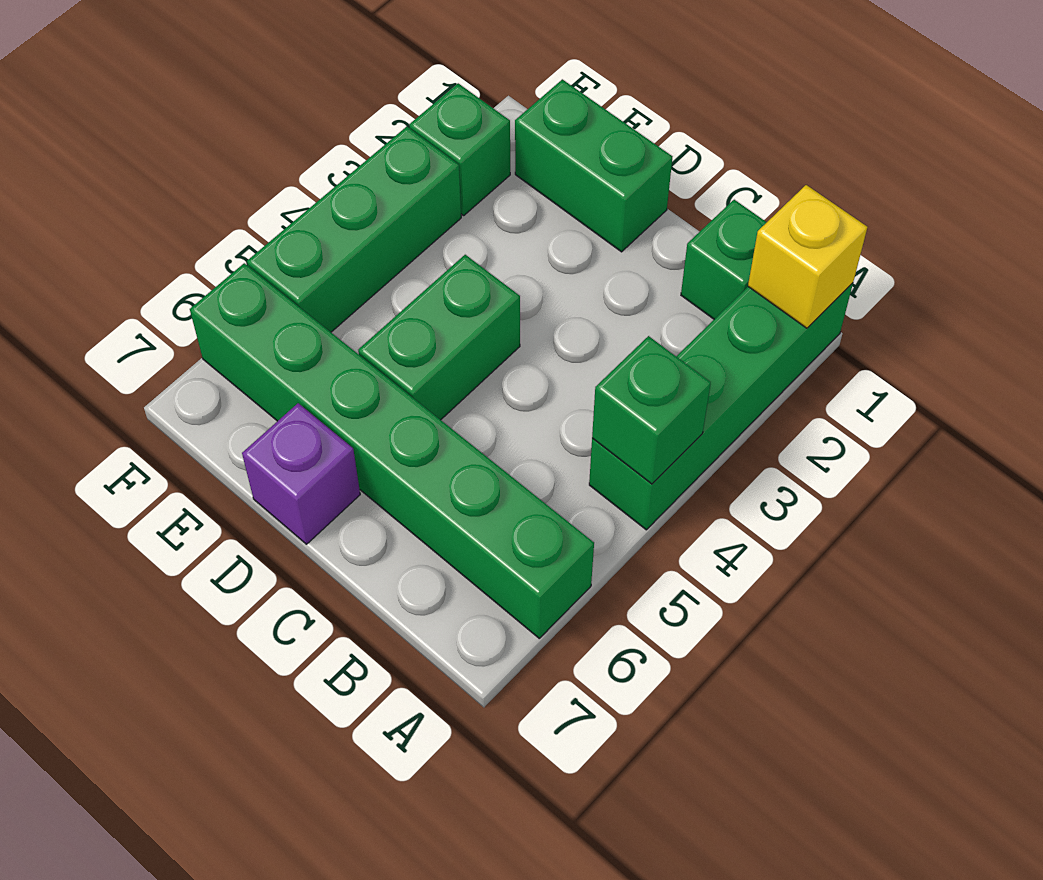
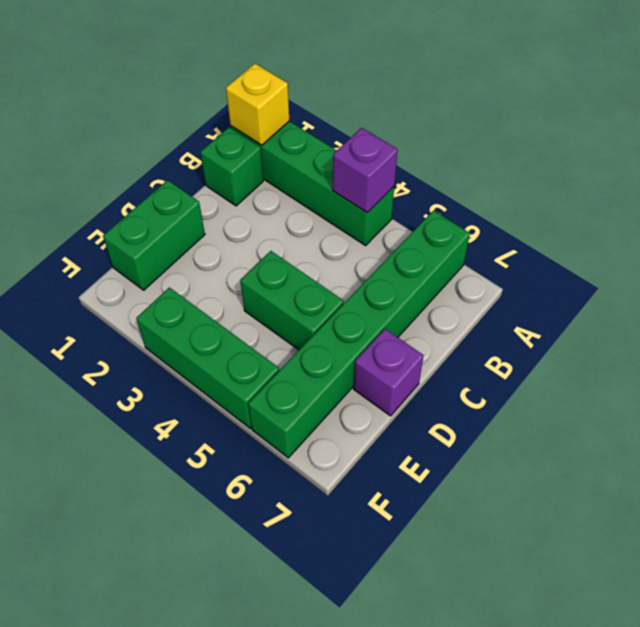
green brick A4 level 2 -> purple brick A4 level 2
green brick F2 level 1 -> none

